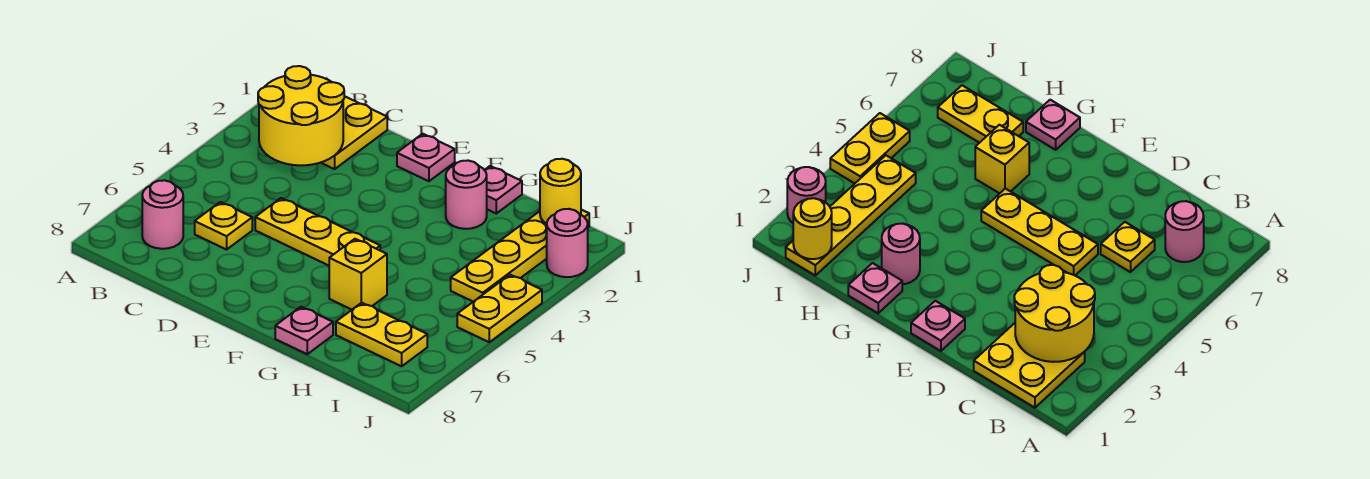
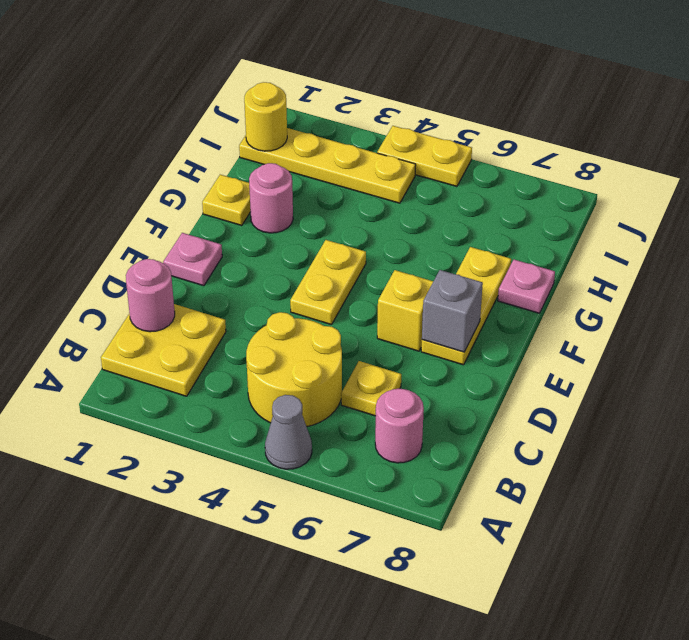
none -> grey cone A5 level 1
yellow round brick B2:C3 level 2 -> yellow round brick B4:C5 level 1
yellow plate D5:F5 level 1 -> yellow plate E7:G7 level 1
none -> grey brick E7 level 2
pink plate G1 level 1 -> yellow plate G1 level 1
yellow brick G6 level 1 -> yellow brick E6 level 1
yellow plate H7:I7 level 1 -> yellow plate E4:F4 level 1
pink round brick J2 level 1 -> pink round brick C1 level 2

